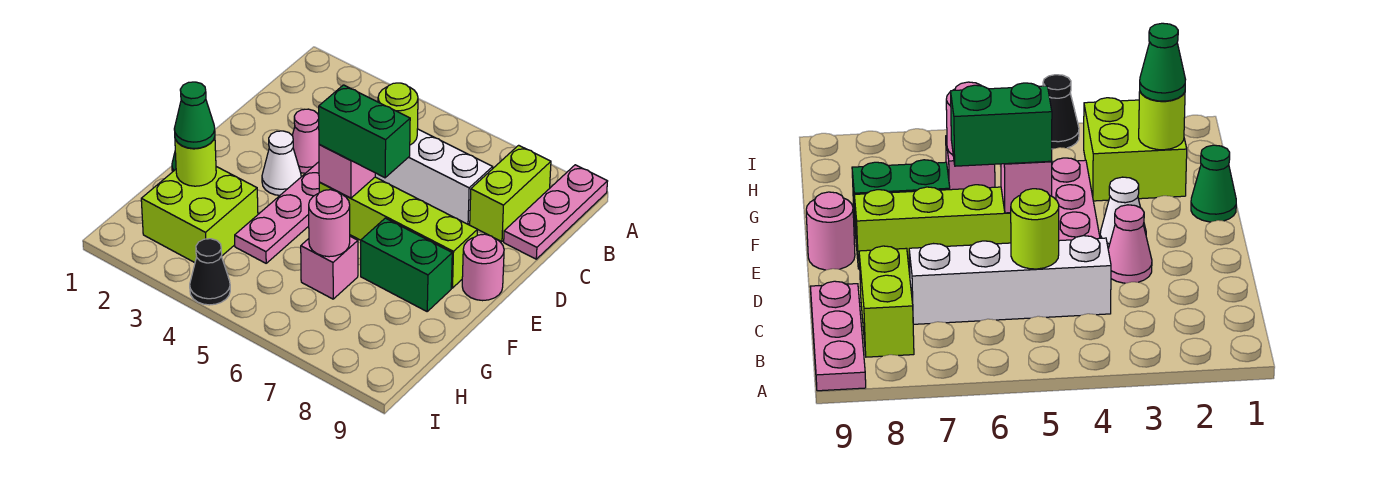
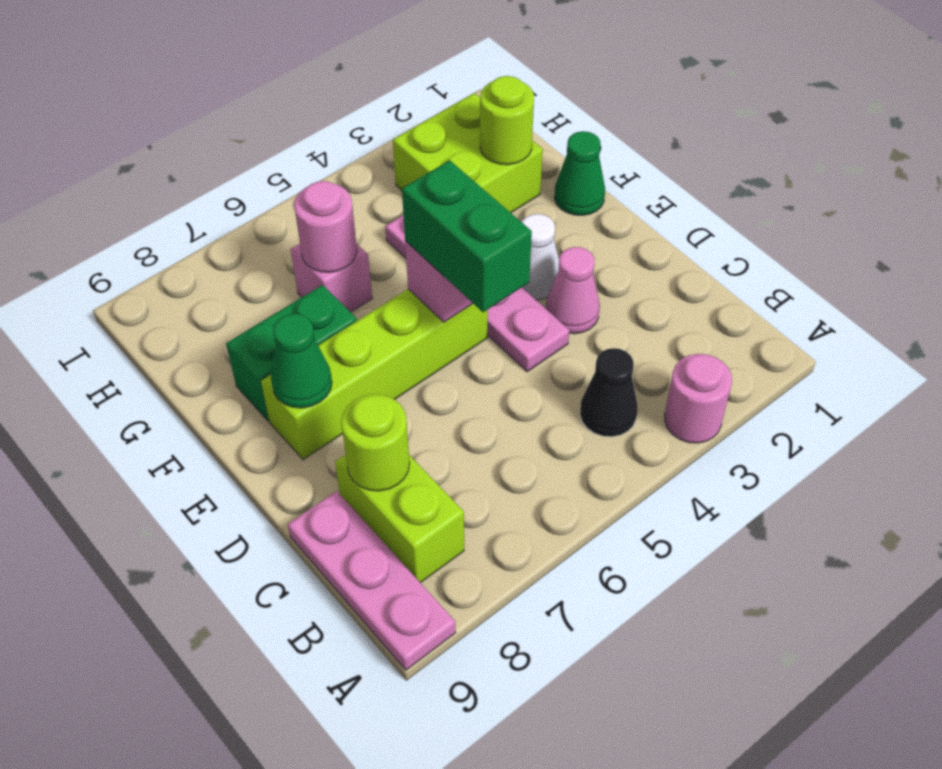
white brick C4:C7 level 1 -> none
lime round brick C5 level 2 -> lime round brick C8 level 2
green brick E5:E6 level 3 -> green brick D5:E5 level 3
pink round brick E9 level 1 -> pink round brick A3 level 1
green cone G2 level 3 -> green cone E8 level 2
black cone I4 level 1 -> black cone B4 level 1

